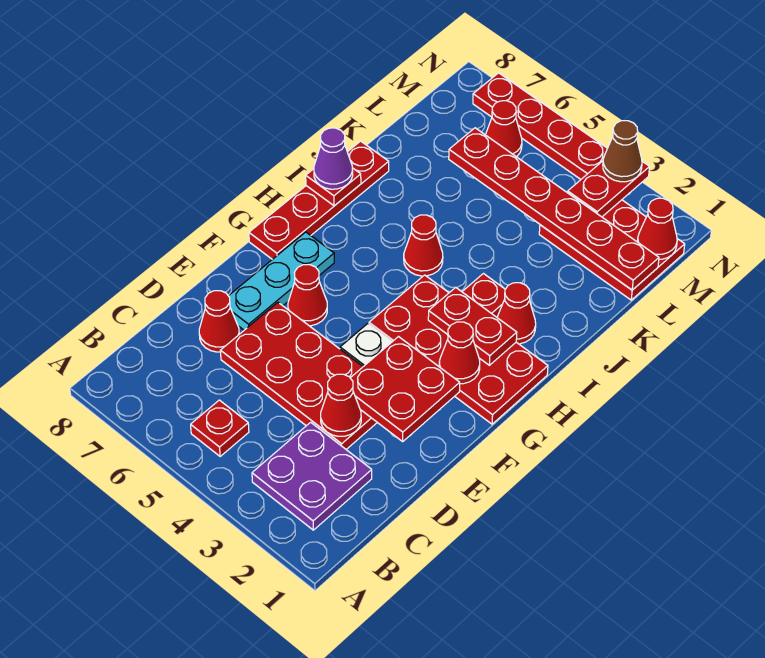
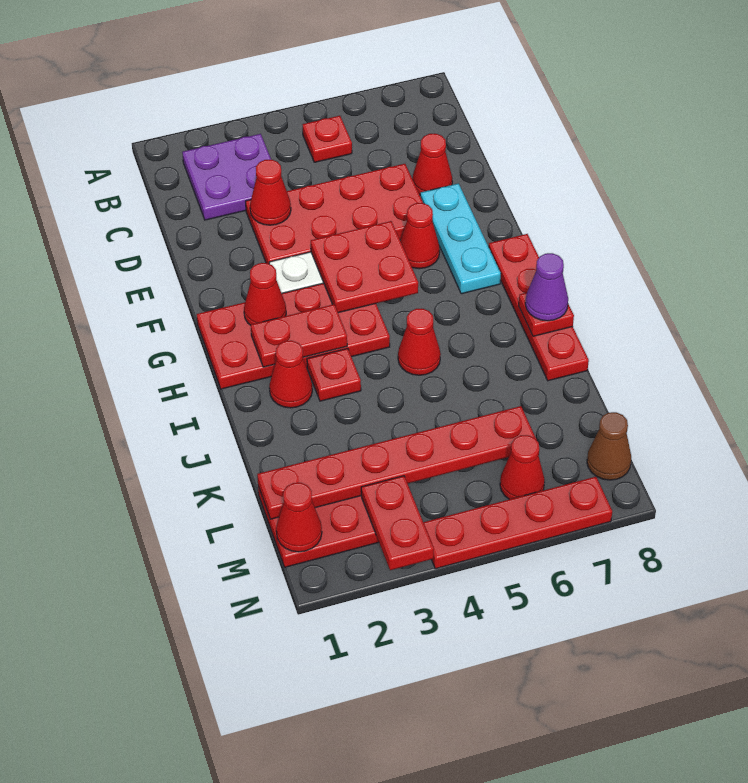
red plate E2:F3 level 2 -> red plate F4:G5 level 2
brown cone N3 level 3 -> brown cone M8 level 1

